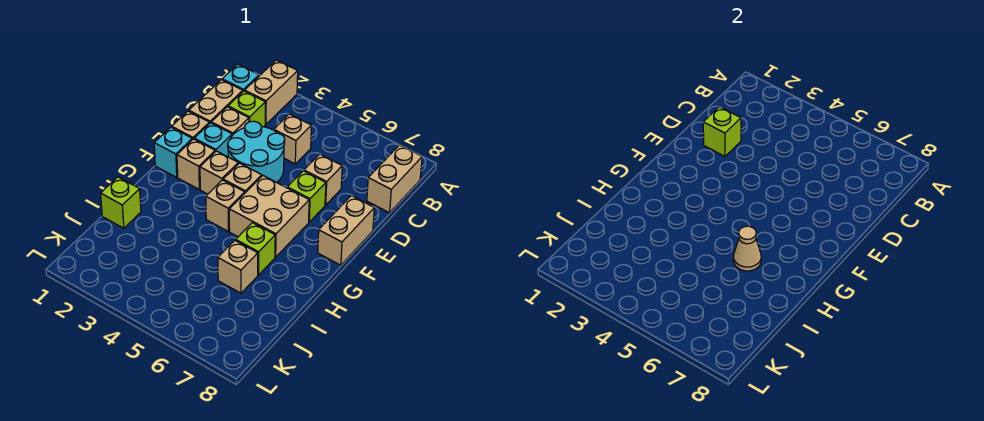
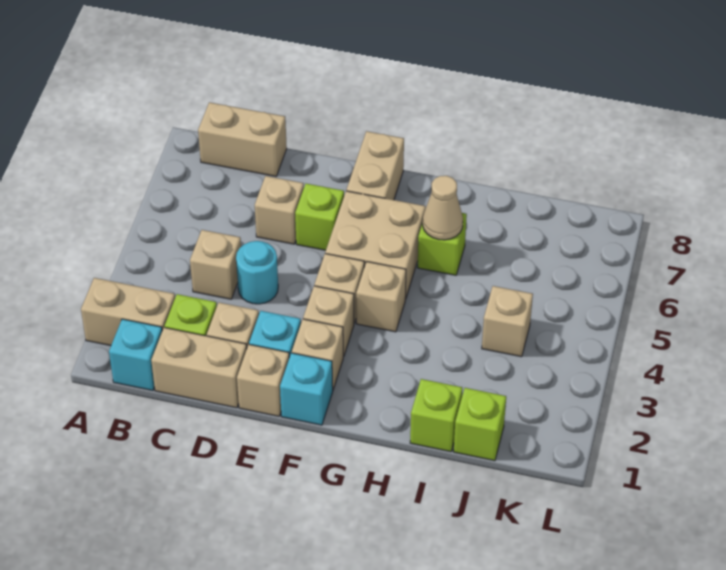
lime brick D2 level 2 -> lime brick J1 level 1
cyan round brick D3:E4 level 1 -> cyan round brick D4 level 1
tan brick E8:F8 level 1 -> tan brick F7:F8 level 1
tan brick I6 level 1 -> tan brick J4 level 1

